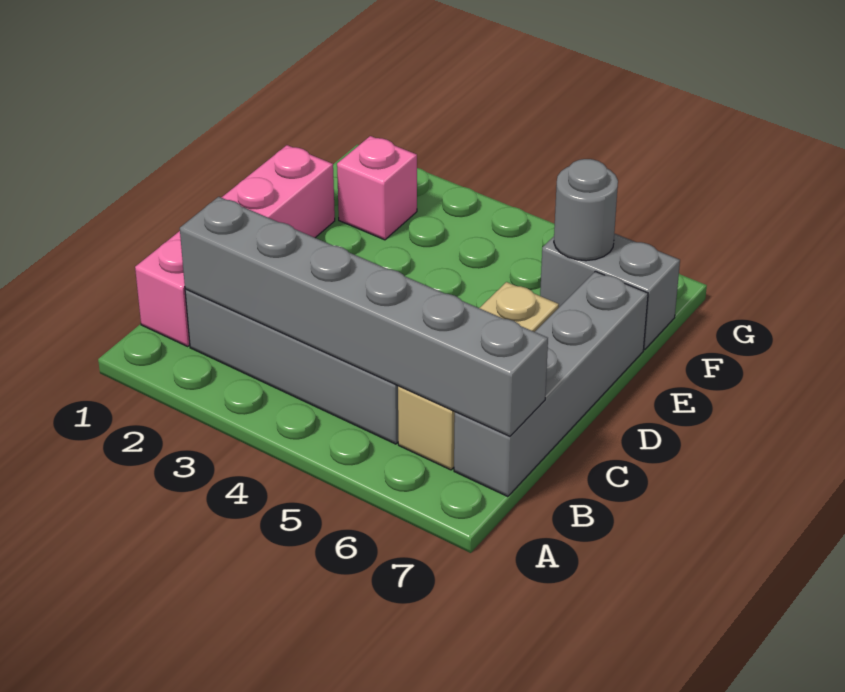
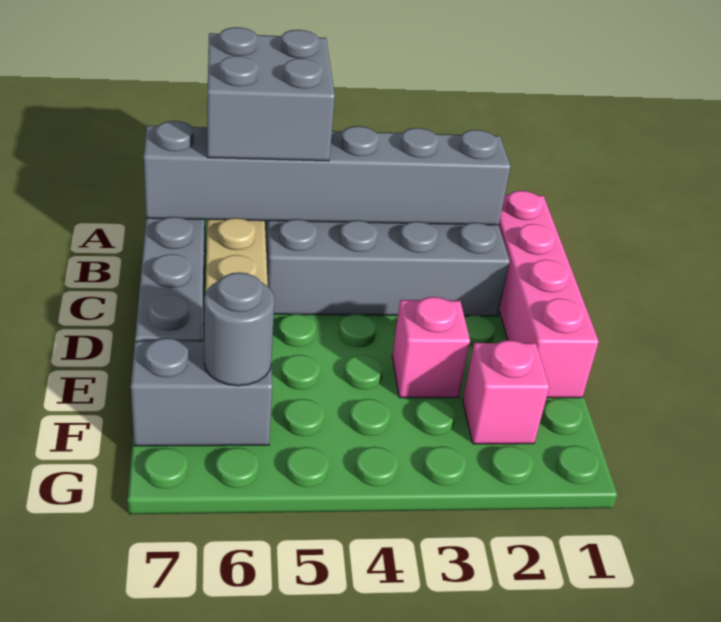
none -> grey brick A5:B6 level 3
none -> pink brick E3 level 1

